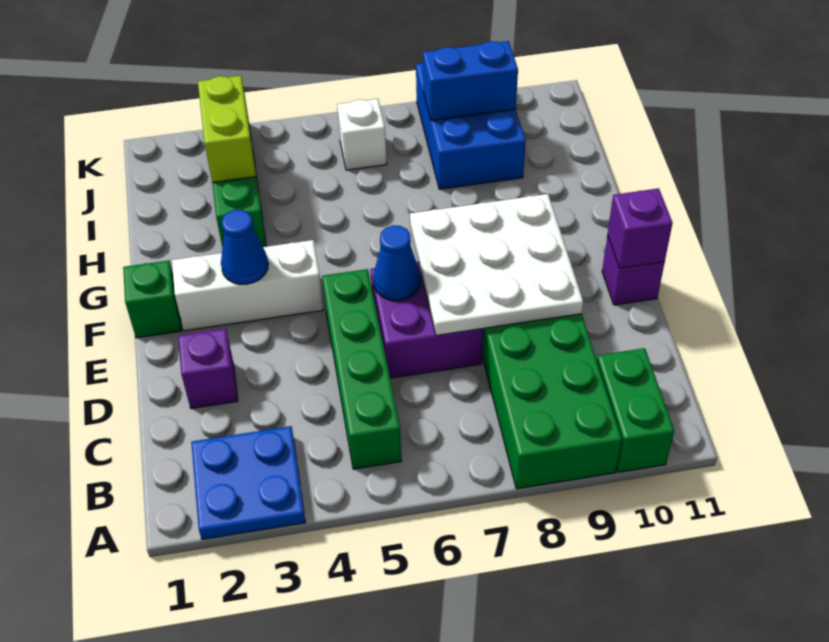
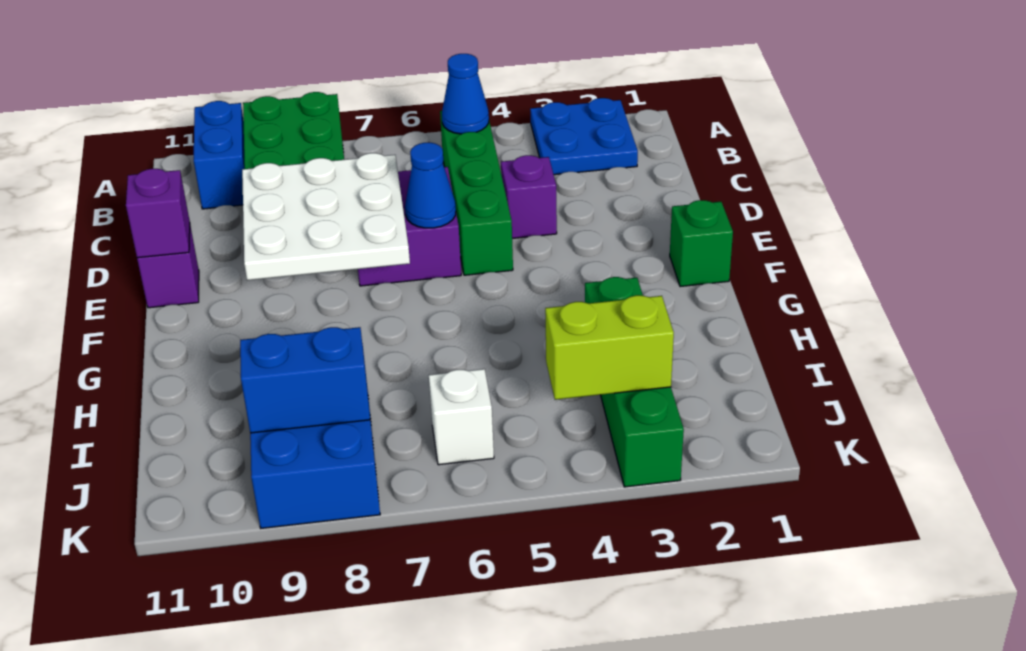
green brick A10:B10 level 1 -> blue brick A10:B10 level 1
purple brick D2 level 1 -> purple brick D4 level 1
white brick F2:F4 level 1 -> none
blue cone F3 level 2 -> blue cone B5 level 2
lime brick I3:J3 level 2 -> lime brick J3:J4 level 2

